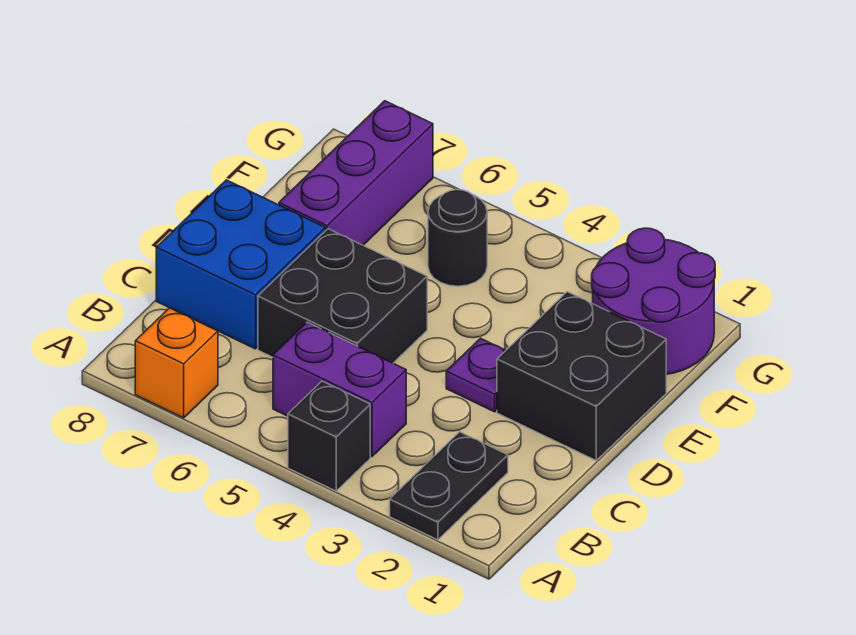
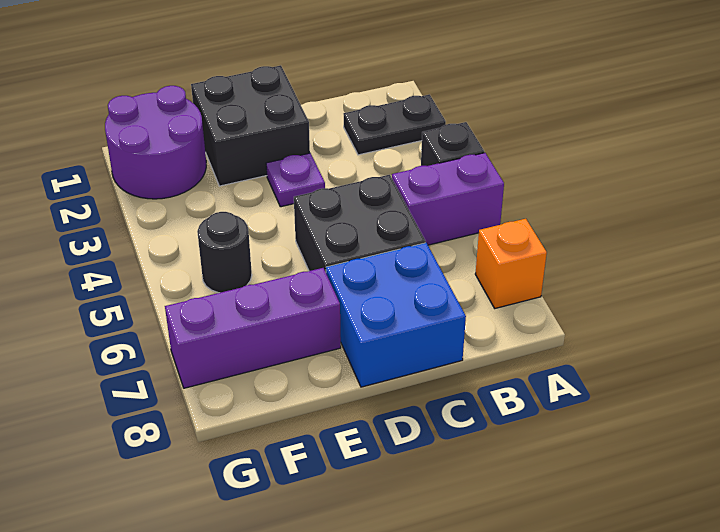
purple brick B4:B5 level 1 -> purple brick A5:B5 level 1

